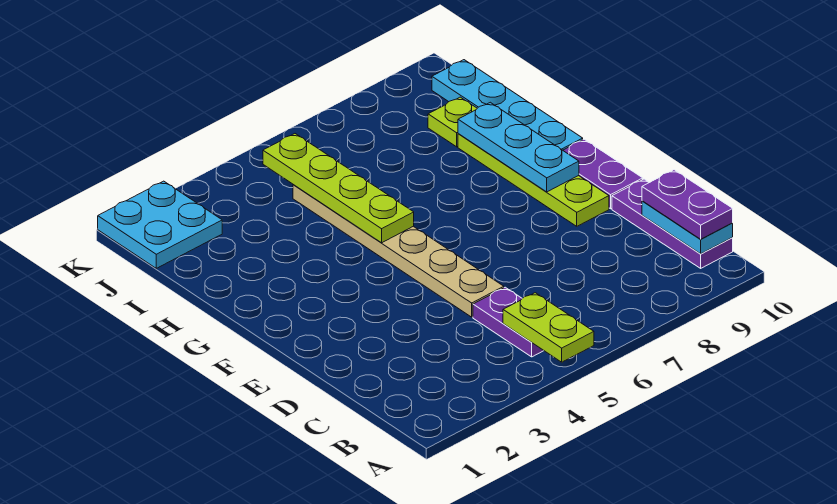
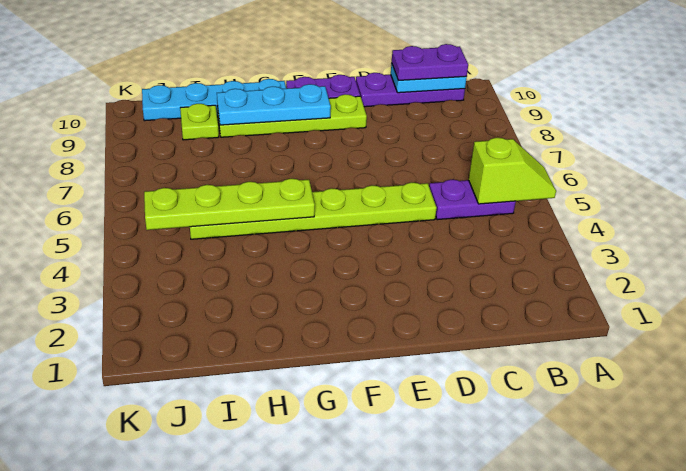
lime plate A5:B5 level 2 -> lime slope A5:B5 level 2 top B
tan plate D5:I5 level 1 -> lime plate D5:I5 level 1
cyan plate J1:K2 level 1 -> none

